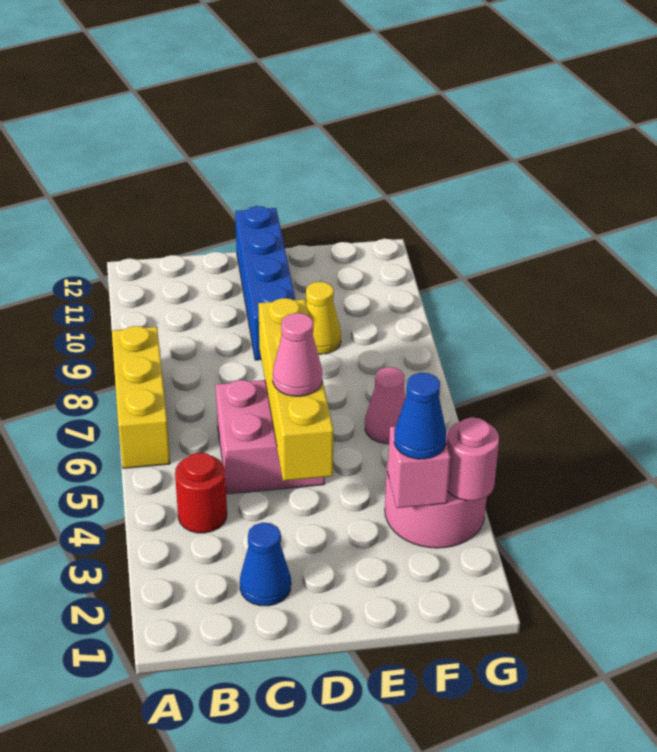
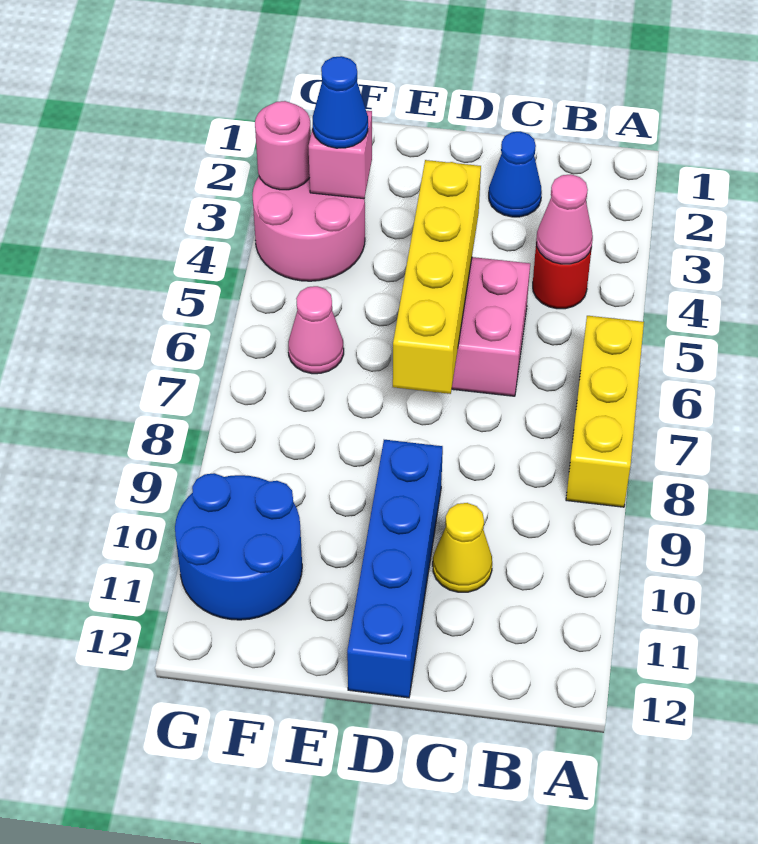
pink cone D5 level 3 -> pink cone B4 level 2
yellow cone E9 level 1 -> yellow cone C10 level 1
none -> blue round brick F10:G11 level 1

